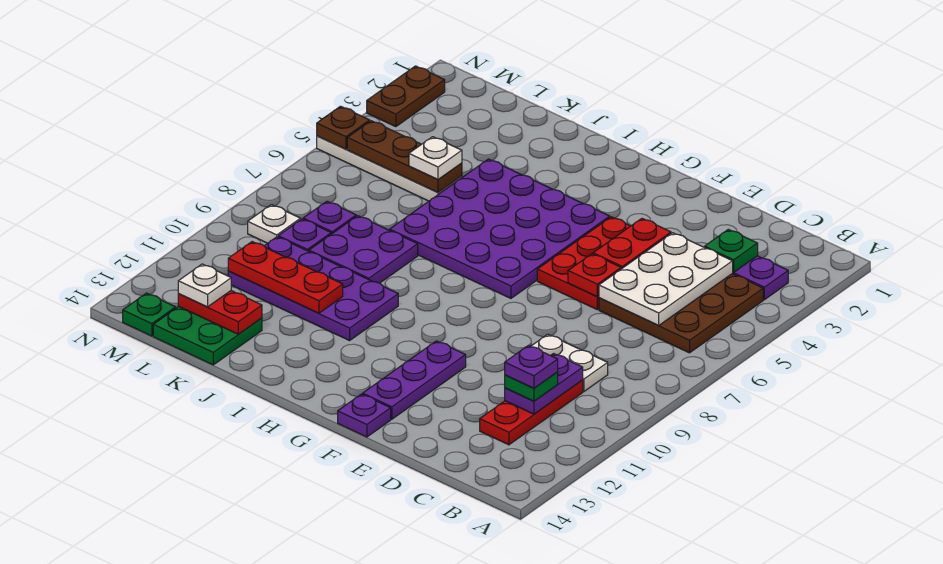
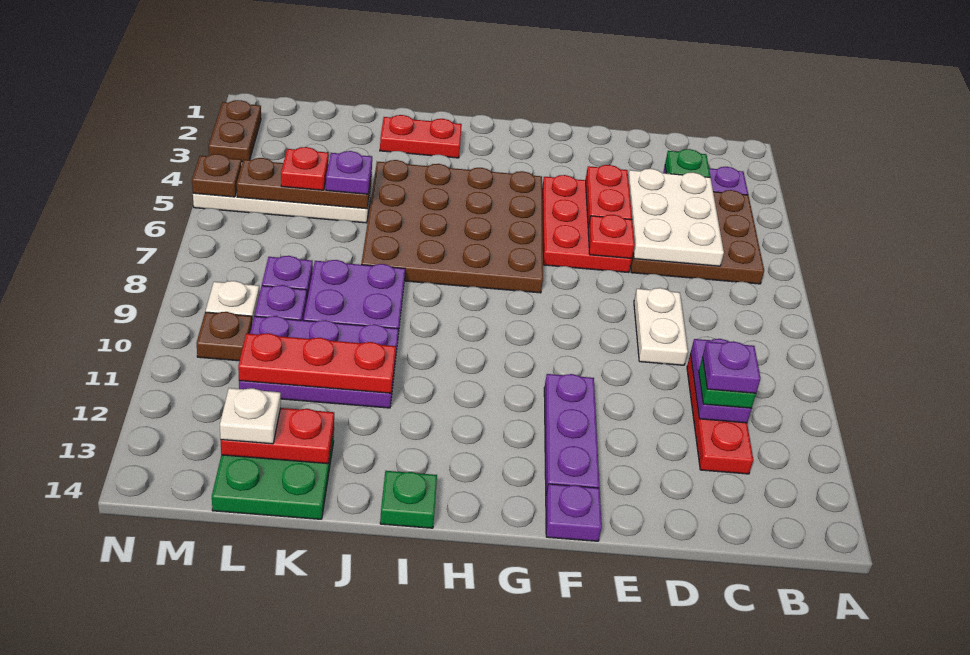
white plate C9:D9 level 1 -> white plate D8:D9 level 1
purple plate G4:J7 level 1 -> brown plate G4:J7 level 1
none -> red plate I2:J2 level 1
purple plate I10:L11 level 1 -> purple plate J10:L11 level 1
white plate K5 level 3 -> purple plate K5 level 3
none -> red plate L5 level 3
none -> brown plate M10 level 1
green plate M14 level 1 -> green plate I14 level 1

